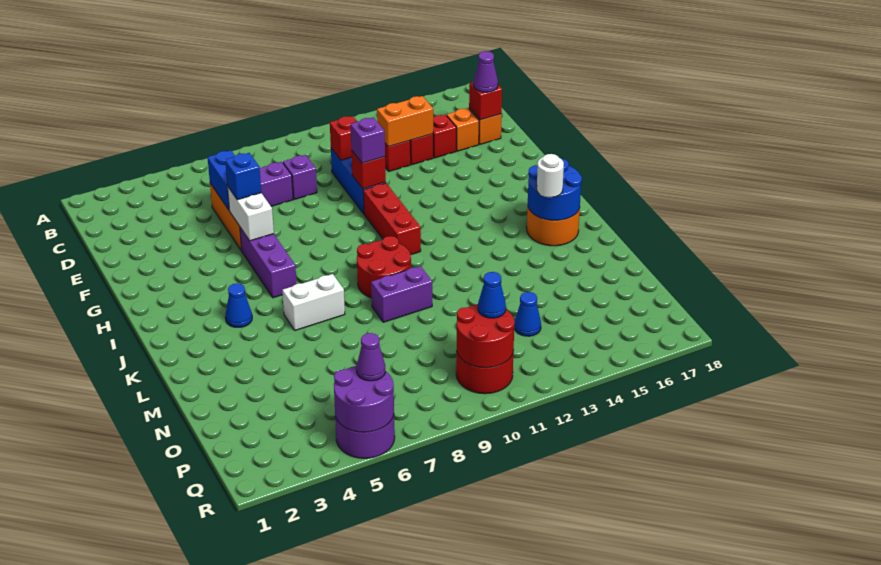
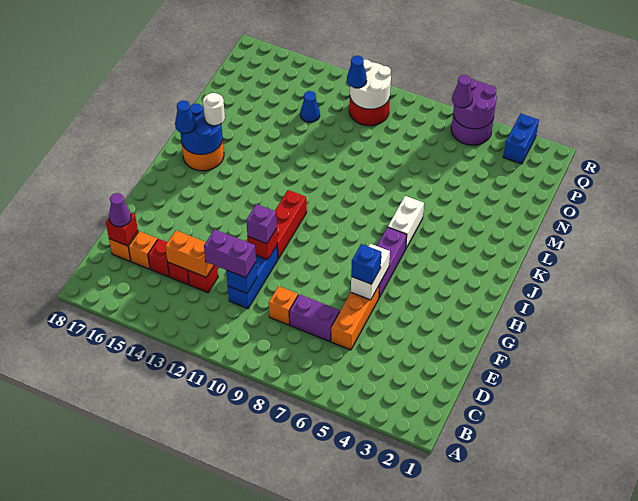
blue brick D6:E6 level 2 -> blue brick Q3:R3 level 1
purple brick D9 level 1 -> orange brick D9 level 1
red brick D11 level 2 -> blue brick D11 level 2
blue cone J4 level 1 -> blue cone J17 level 3
red round brick J9:K10 level 1 -> none
white brick K6:K7 level 1 -> white brick J6:K6 level 1
purple brick L9:L10 level 1 -> purple brick D11:D12 level 3
red round brick P10:Q11 level 2 -> white round brick P10:Q11 level 2

